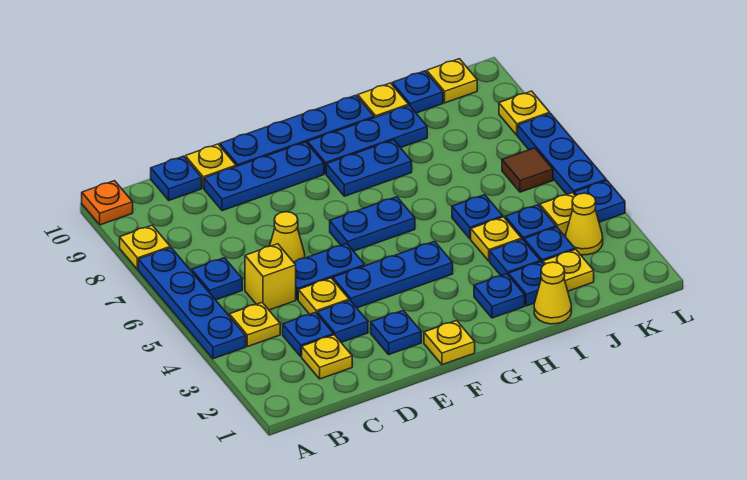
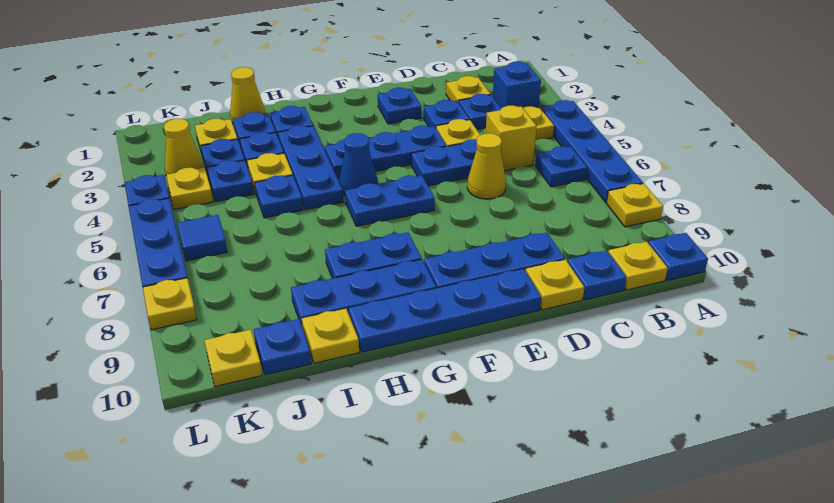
orange plate A10 level 1 -> blue plate A10 level 1
none -> blue brick B3 level 1
yellow plate F1 level 1 -> yellow plate B10 level 1
none -> blue cone G5 level 1
none -> blue plate H3:H5 level 1
brown tile K6 level 1 -> blue tile K6 level 1

